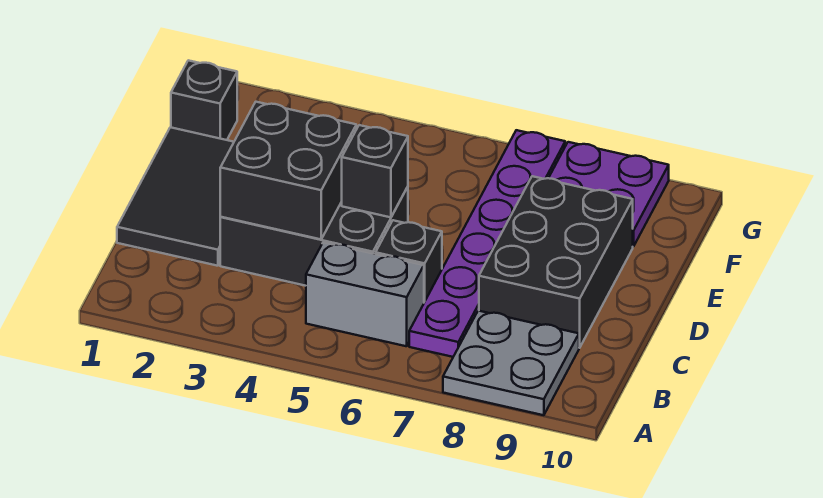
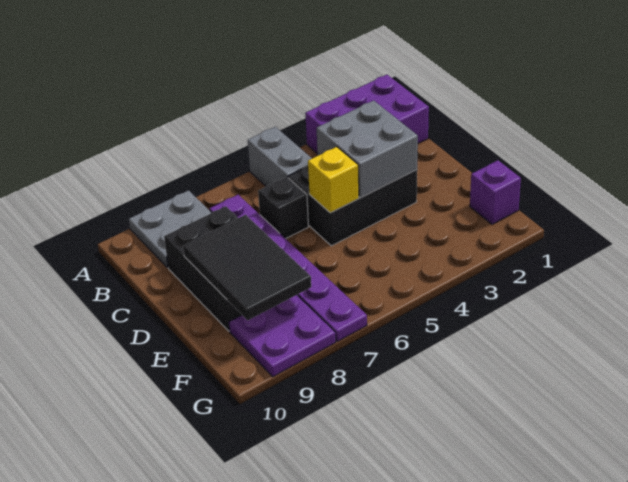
none -> purple brick A1:B3 level 1
grey brick B5:B6 level 1 -> grey brick A5:B5 level 1
black tile C1:E2 level 1 -> black tile D8:F9 level 2
black brick C3:D4 level 2 -> grey brick C3:D4 level 2
black brick D5 level 2 -> yellow brick D5 level 2
black brick F1 level 1 -> purple brick F1 level 1

